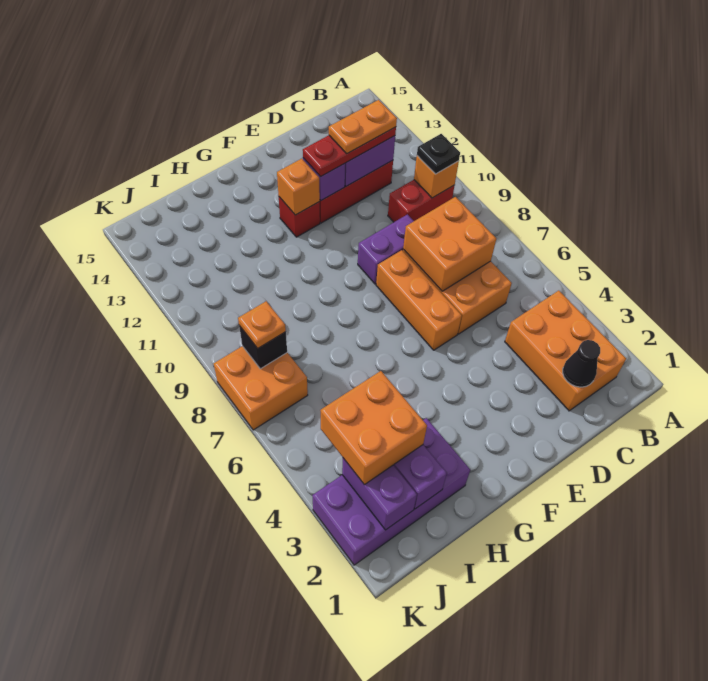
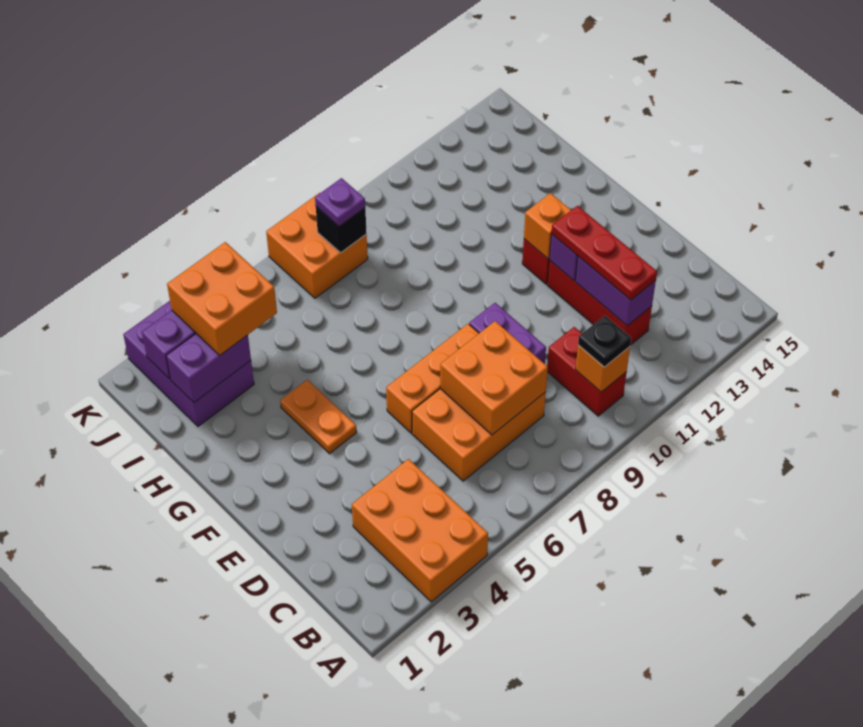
orange brick B2:C4 level 1 -> orange brick A3:C4 level 1
black cone C2 level 2 -> none
orange plate C12:D12 level 4 -> orange plate F4:G4 level 1
purple brick H2:K3 level 1 -> purple brick I2:K3 level 1
orange plate J8 level 3 -> purple plate J8 level 3

